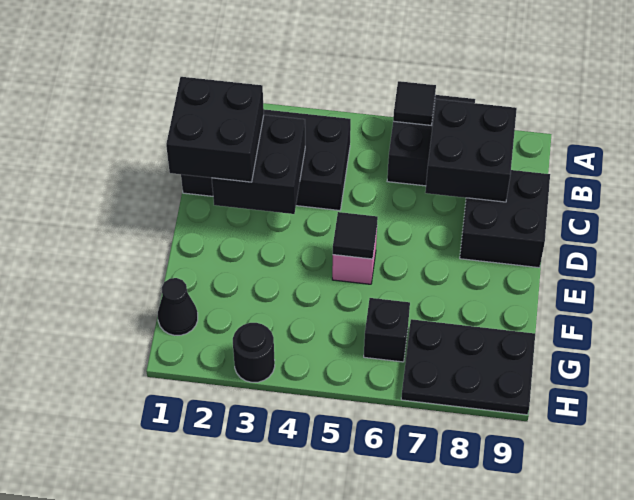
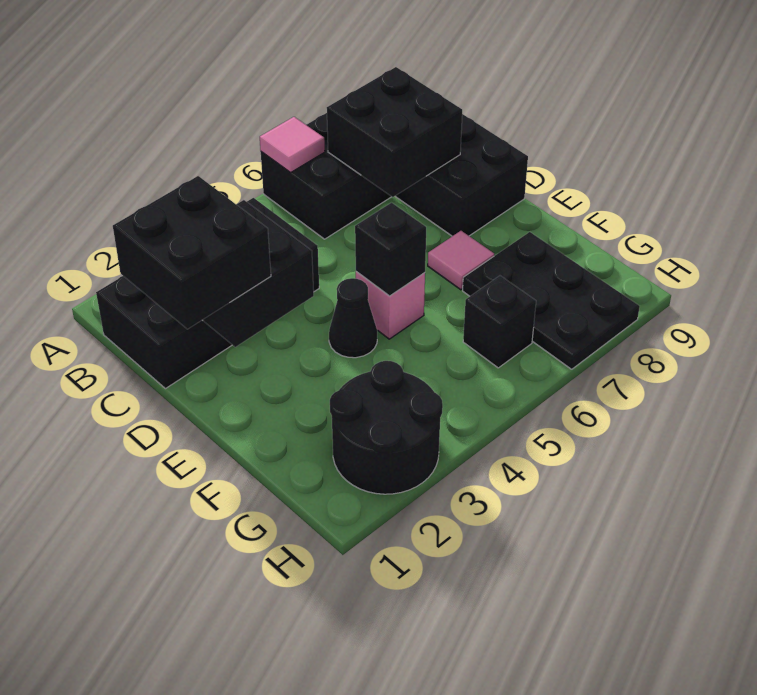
black tile A6 level 2 -> pink tile A6 level 2
black tile E5 level 2 -> black brick E5 level 2
none -> pink tile E7 level 1
black cone G1 level 1 -> black cone E4 level 1
black plate G7:H9 level 1 -> black plate F7:H8 level 1
black round brick H3 level 1 -> black round brick G2:H3 level 1

